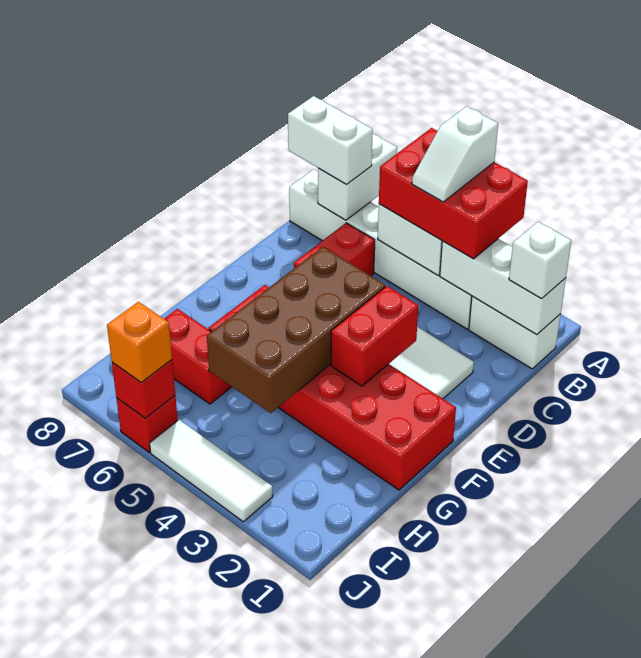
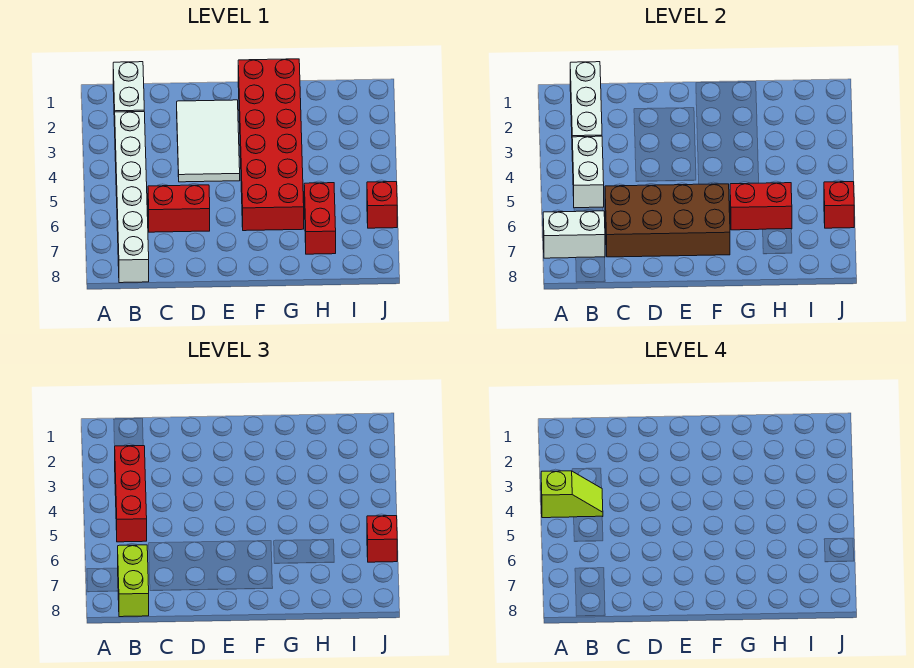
red brick A3:B5 level 3 -> red brick B3:B5 level 3
white slope A4:B4 level 4 top A -> lime slope A4:B4 level 4 top A
white brick B1 level 3 -> none
white brick B7:B8 level 3 -> lime brick B7:B8 level 3
red brick E3:F3 level 2 -> red brick G6:H6 level 2
brown brick E4:H5 level 2 -> brown brick C6:F7 level 2
white tile J3:J5 level 1 -> none
orange brick J6 level 3 -> red brick J6 level 3

